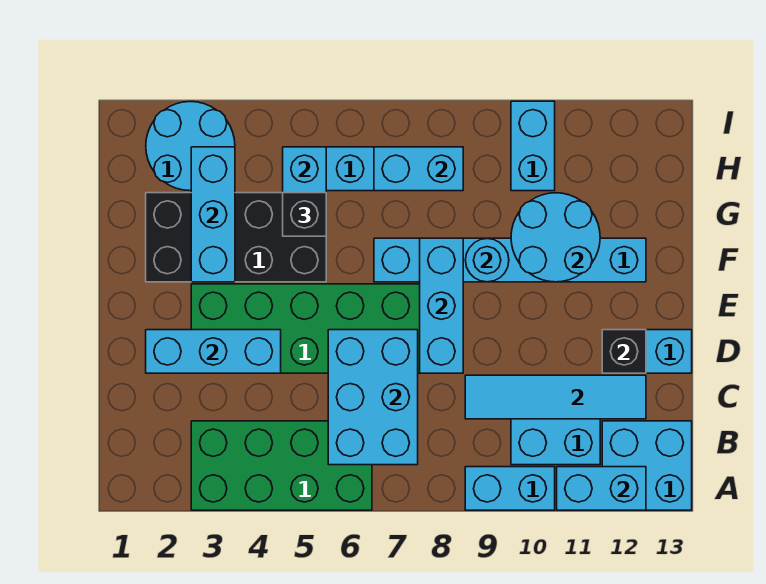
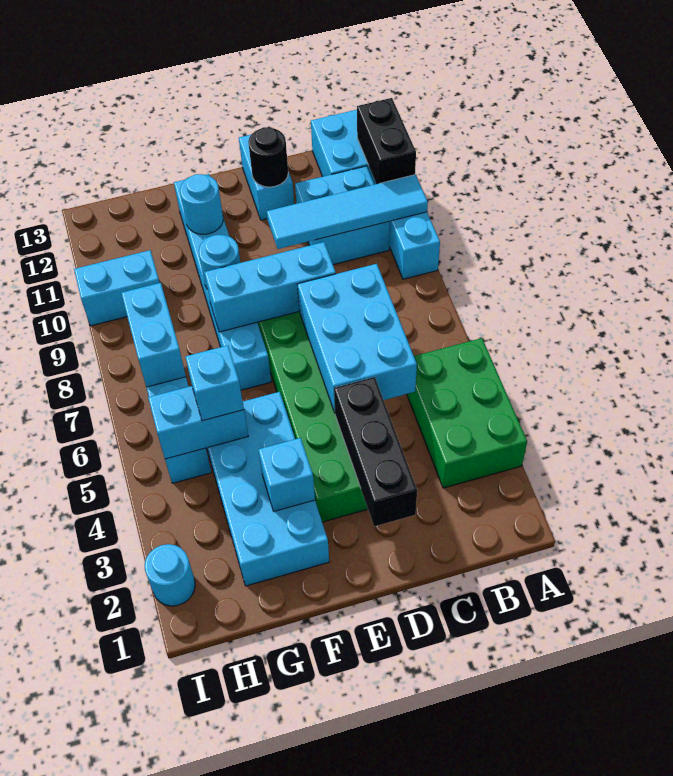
green brick A3:B6 level 1 -> green brick A3:B5 level 1
cyan brick A11:A12 level 2 -> black brick A11:A12 level 2
cyan brick B6:D7 level 2 -> cyan brick C5:D7 level 2
cyan tile C9:C12 level 2 -> cyan tile A10:D10 level 2
cyan brick D2:D4 level 2 -> black brick D2:D4 level 2
black brick D12 level 2 -> black round brick D12 level 2
black brick F2:G5 level 1 -> cyan brick F2:G5 level 1
cyan brick F3:H3 level 2 -> cyan brick F3 level 2
cyan round brick F10:G11 level 2 -> cyan round brick F11 level 2
black brick G5 level 3 -> cyan brick G5 level 3
cyan round brick H2:I3 level 1 -> cyan round brick I2 level 1

